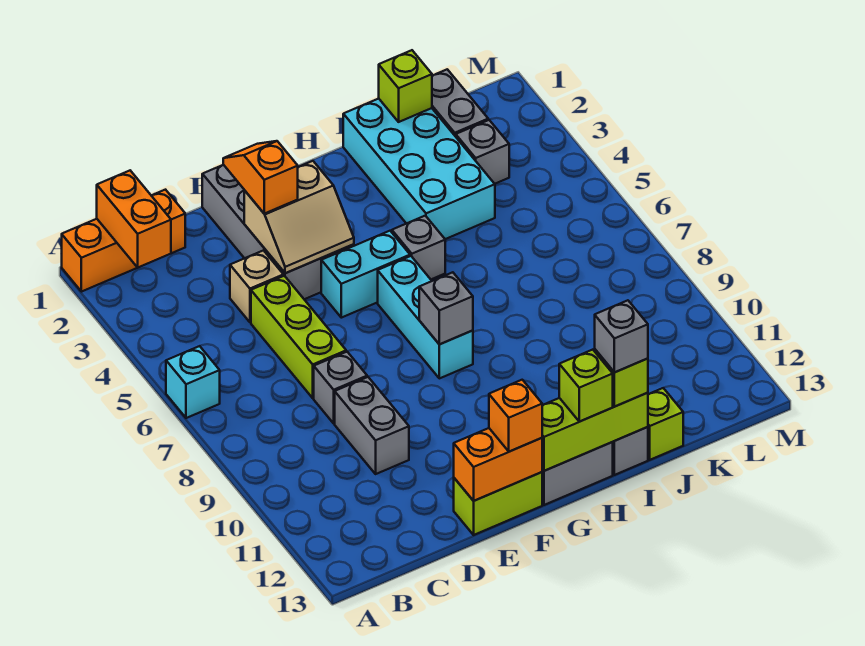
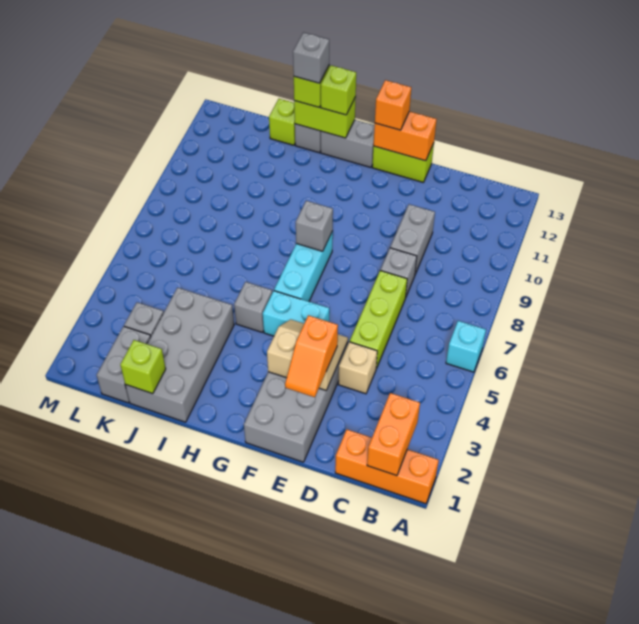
lime brick G13:I13 level 2 -> lime brick H13:I13 level 2
cyan brick I1:J4 level 1 -> grey brick I1:J4 level 1

